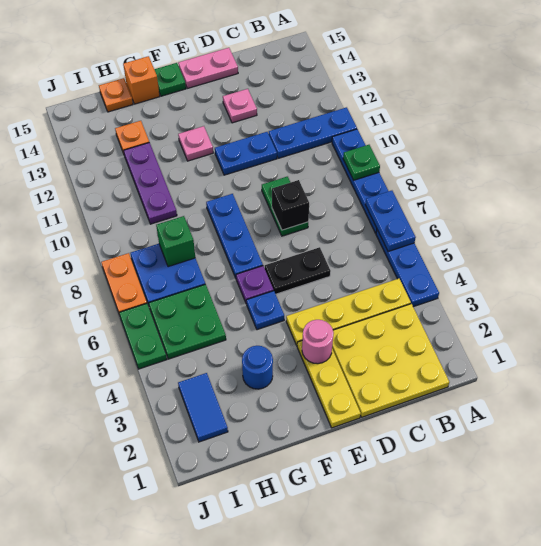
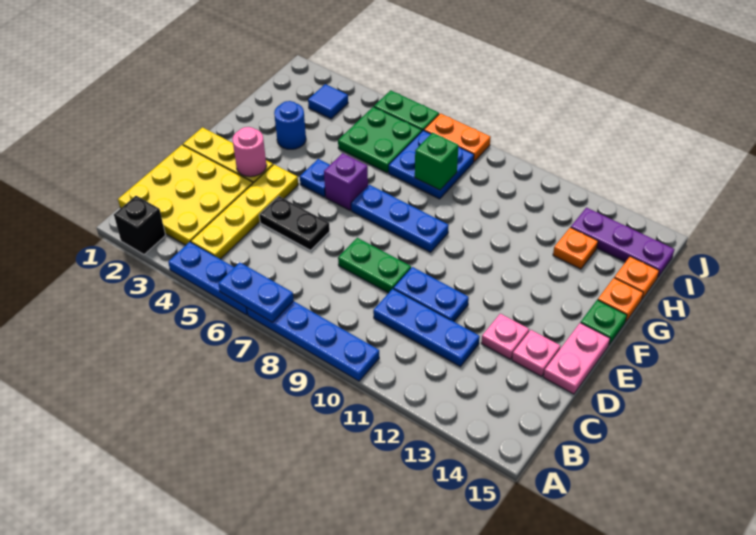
green plate A9 level 2 -> none
blue plate A11:C11 level 1 -> blue plate C10:C12 level 1
black plate D6:E6 level 1 -> black plate D5:D6 level 1
black brick D8 level 2 -> black brick A2 level 1
blue plate D11:E11 level 1 -> blue plate D10:D11 level 1
purple plate F6 level 1 -> purple brick F6 level 1
pink plate F12 level 1 -> pink plate D14 level 1
orange brick G15 level 1 -> orange plate G15 level 1
purple plate H10:H12 level 1 -> purple plate I13:I15 level 1
blue tile I2:I3 level 1 -> blue tile I3 level 1

